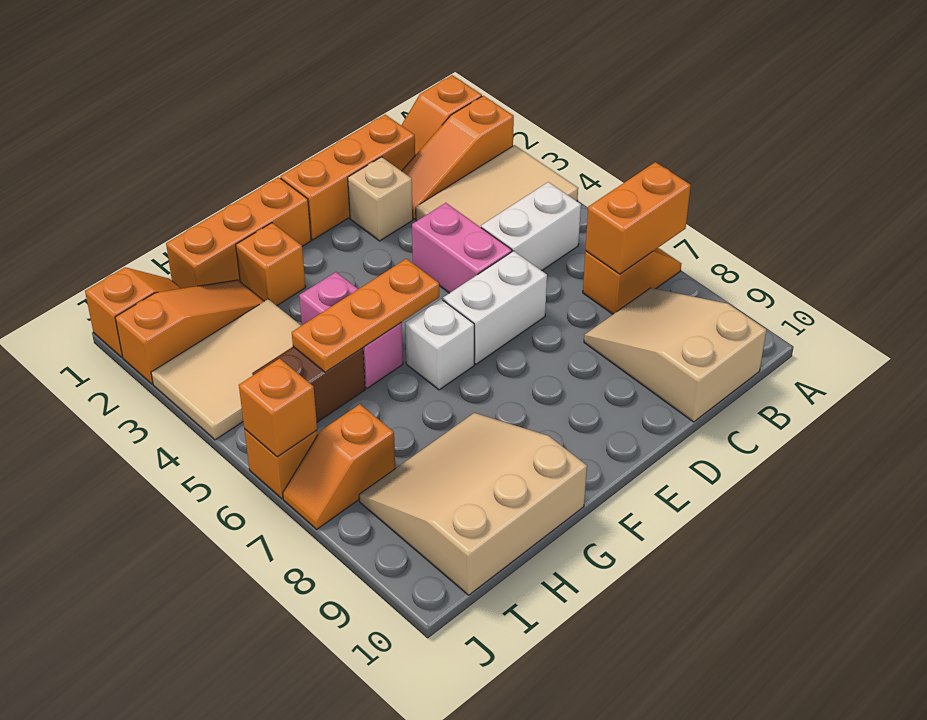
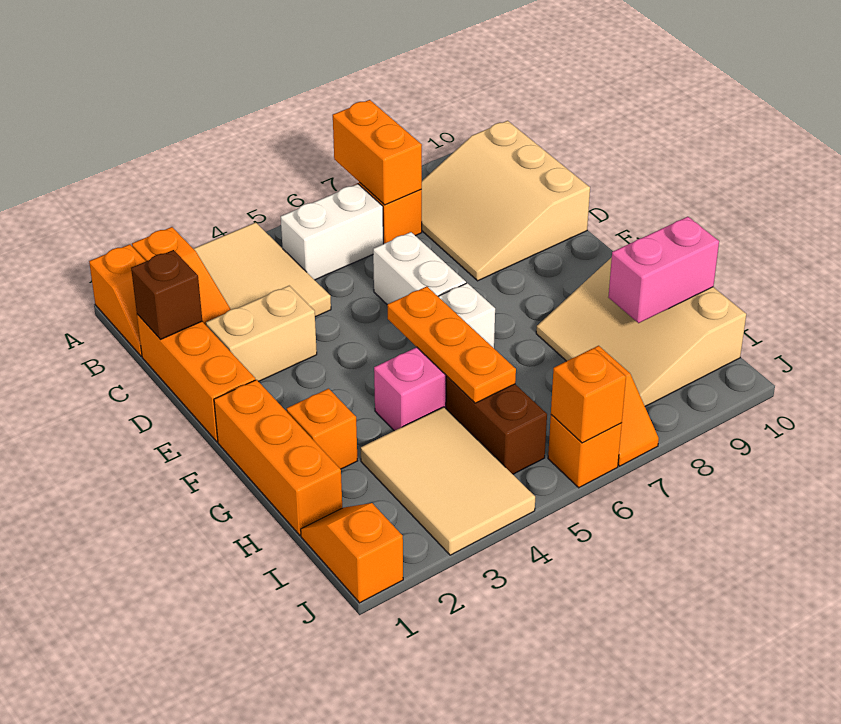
white brick B5:C5 level 1 -> white brick B5:B6 level 1
tan slope B8:C10 level 1 top 10 -> tan slope B8:D10 level 1 top 10
none -> brown brick C1 level 2
tan brick D2 level 1 -> tan brick D2:D3 level 1
pink brick D4:D5 level 1 -> pink brick H9:H10 level 2
orange slope H2:J2 level 1 top J -> none

